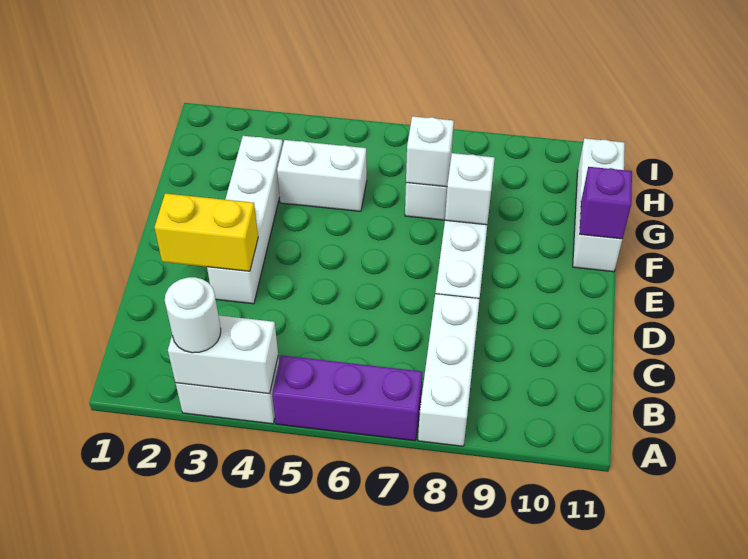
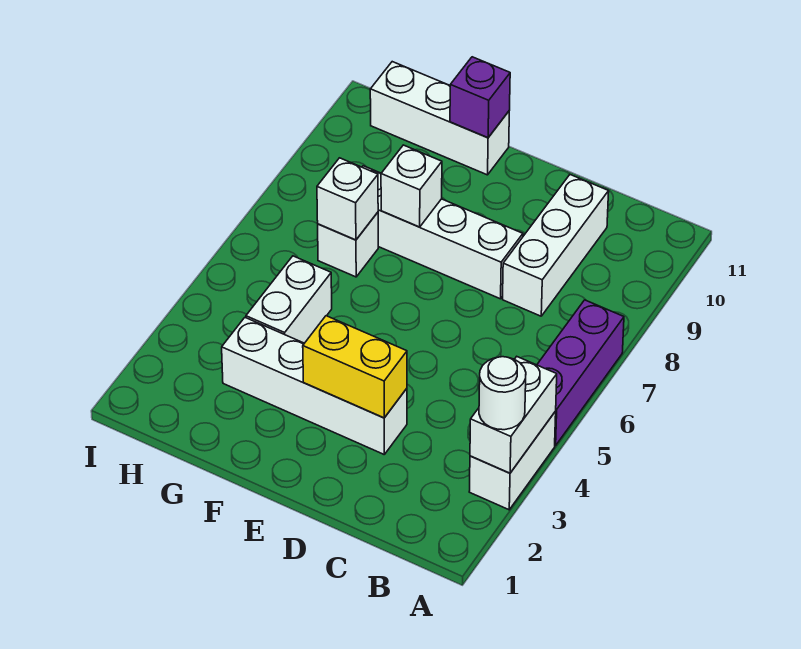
white brick A8:C8 level 1 -> white brick C8:C10 level 1
yellow brick D2:D3 level 2 -> yellow brick D3:E3 level 2

